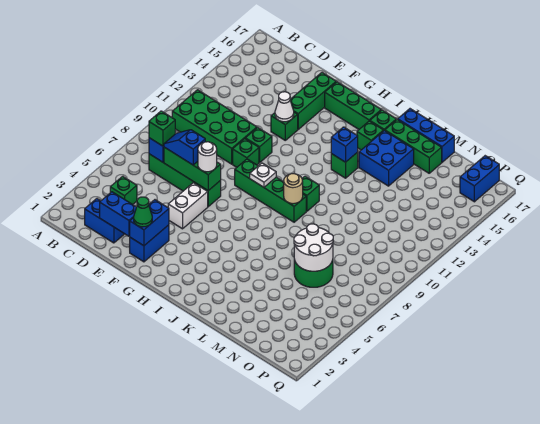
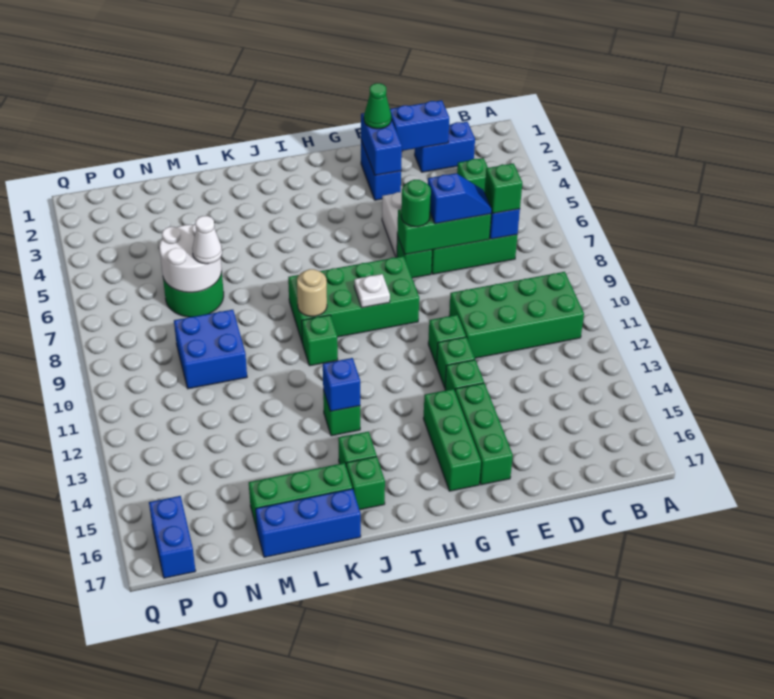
white round brick F7 level 3 -> green round brick F7 level 3
green brick F10 level 1 -> green brick F12 level 1
white cone F13 level 2 -> white cone M7 level 3
green brick G9:J9 level 1 -> green brick G8:J9 level 1
green brick G16:I16 level 1 -> green brick G14:G16 level 1
blue brick K14:L15 level 1 -> blue brick M9:N10 level 1

